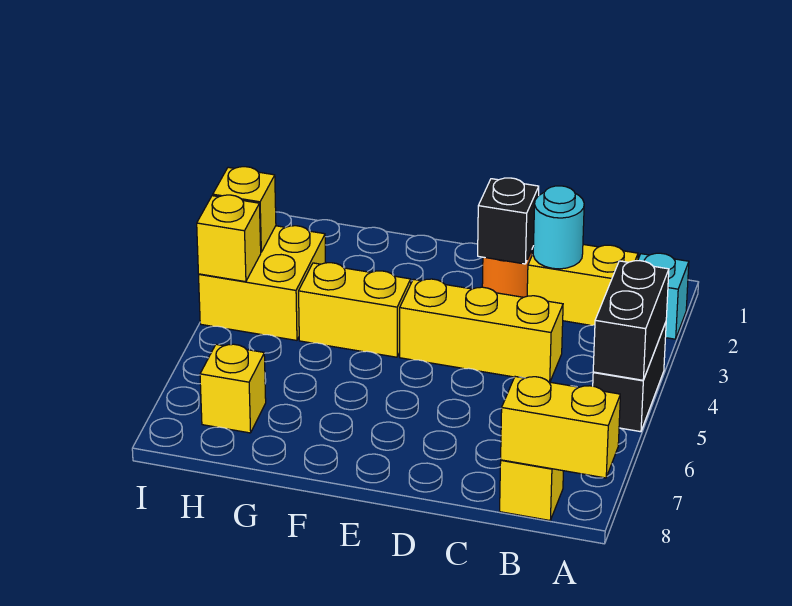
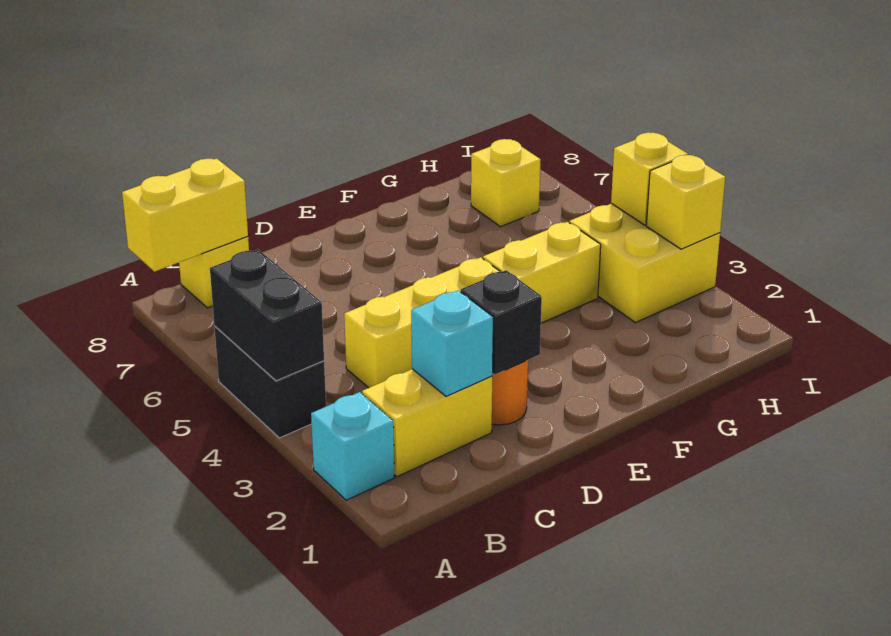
cyan round brick C2 level 2 -> cyan brick C2 level 2

